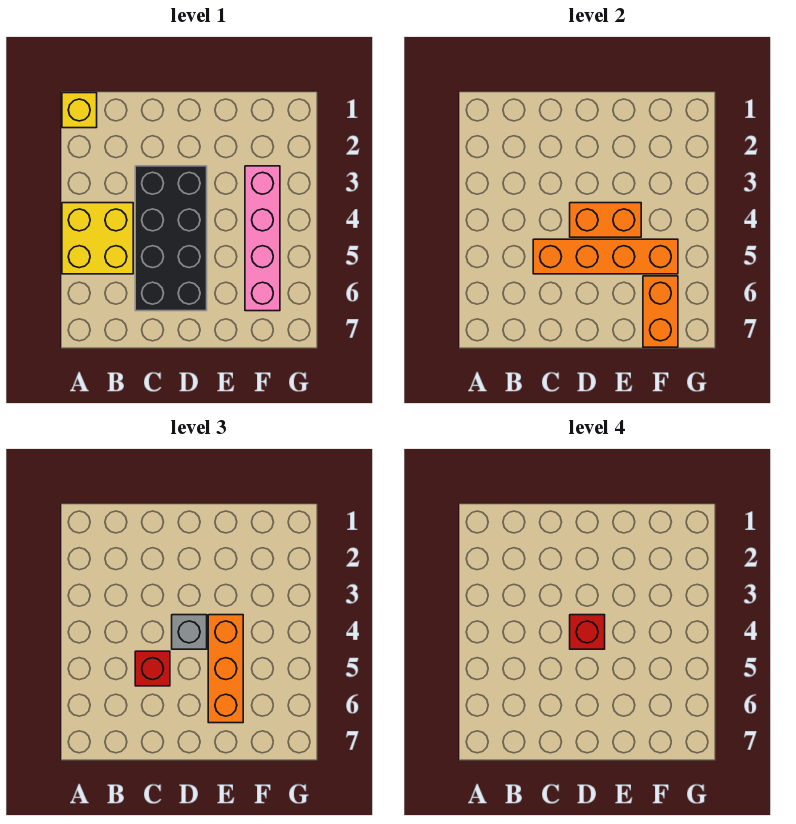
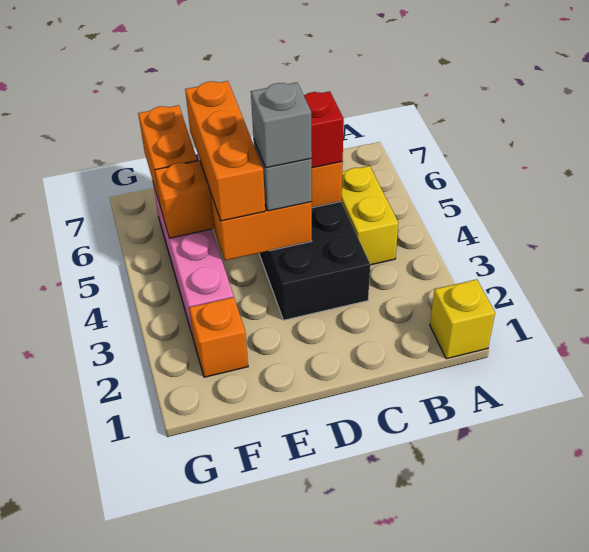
yellow brick A4:B5 level 1 -> yellow brick B4:B5 level 1
red brick D4 level 4 -> grey brick D4 level 4
none -> orange brick F2 level 1

